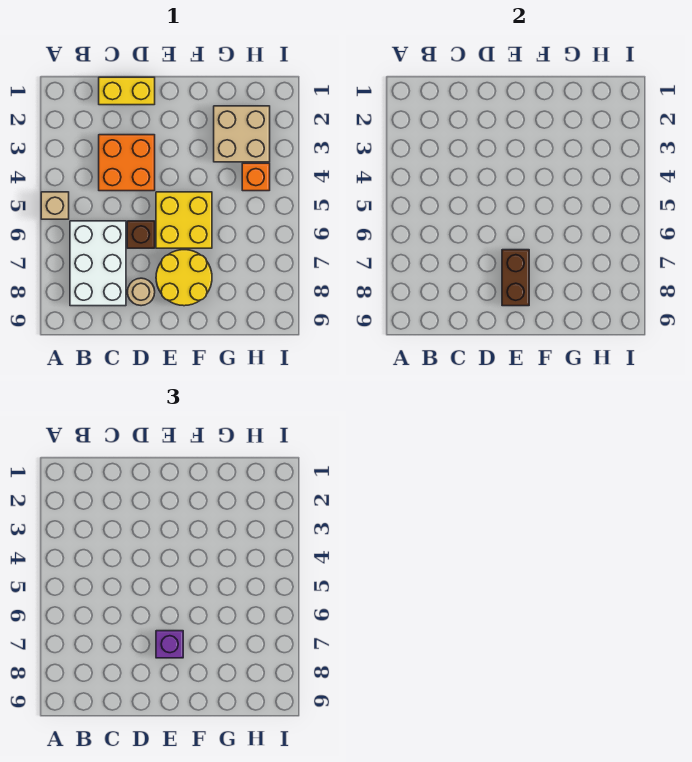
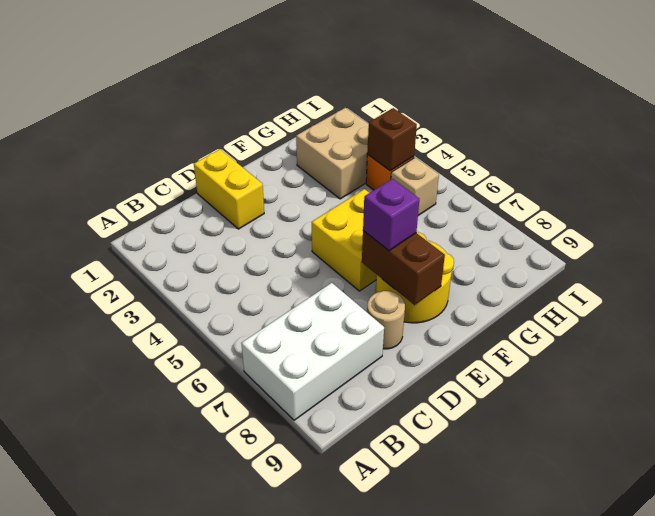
tan brick A5 level 1 -> tan brick H5 level 1
white brick B6:C8 level 1 -> white brick A7:C8 level 1
yellow brick C1:D1 level 1 -> yellow brick D1:D2 level 1
orange brick C3:D4 level 1 -> none
brown brick D6 level 1 -> brown brick H4 level 2

